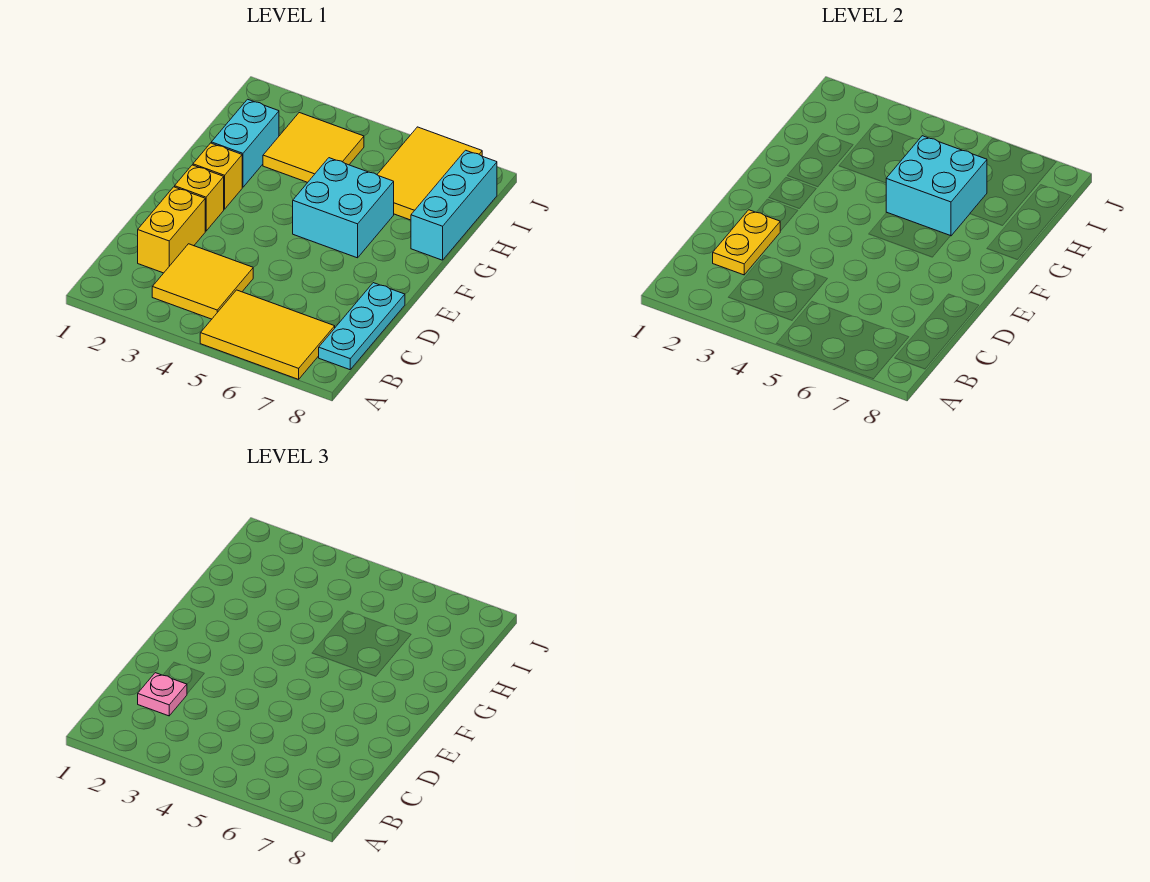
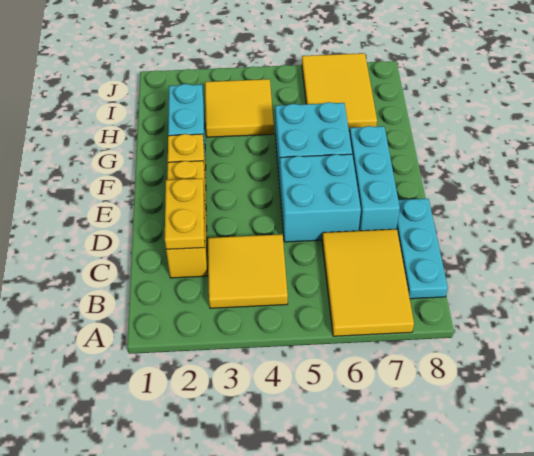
yellow tile A5:B7 level 1 -> yellow tile A6:C7 level 1
pink plate C2 level 3 -> none
cyan brick G5:H6 level 2 -> cyan brick D5:E6 level 1
cyan brick G8:I8 level 1 -> cyan brick D7:F7 level 1

